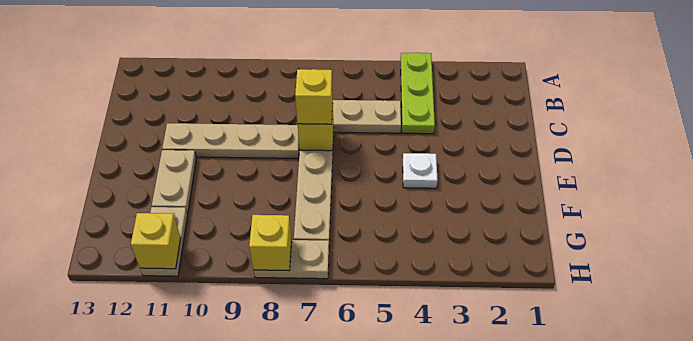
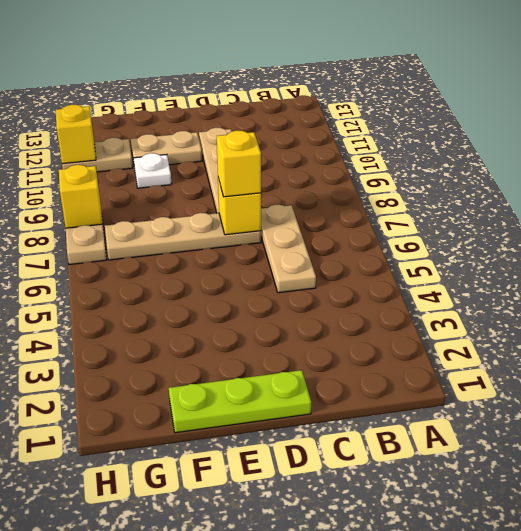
lime plate A4:C4 level 1 -> lime plate D1:F1 level 1
white plate E4 level 1 -> white plate F10 level 1

